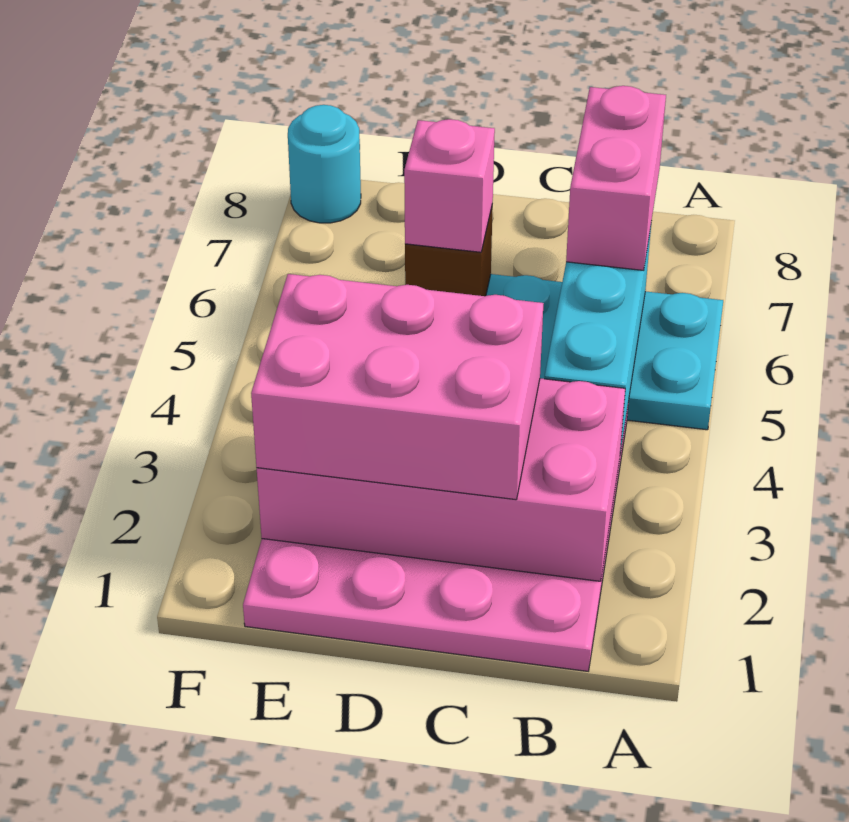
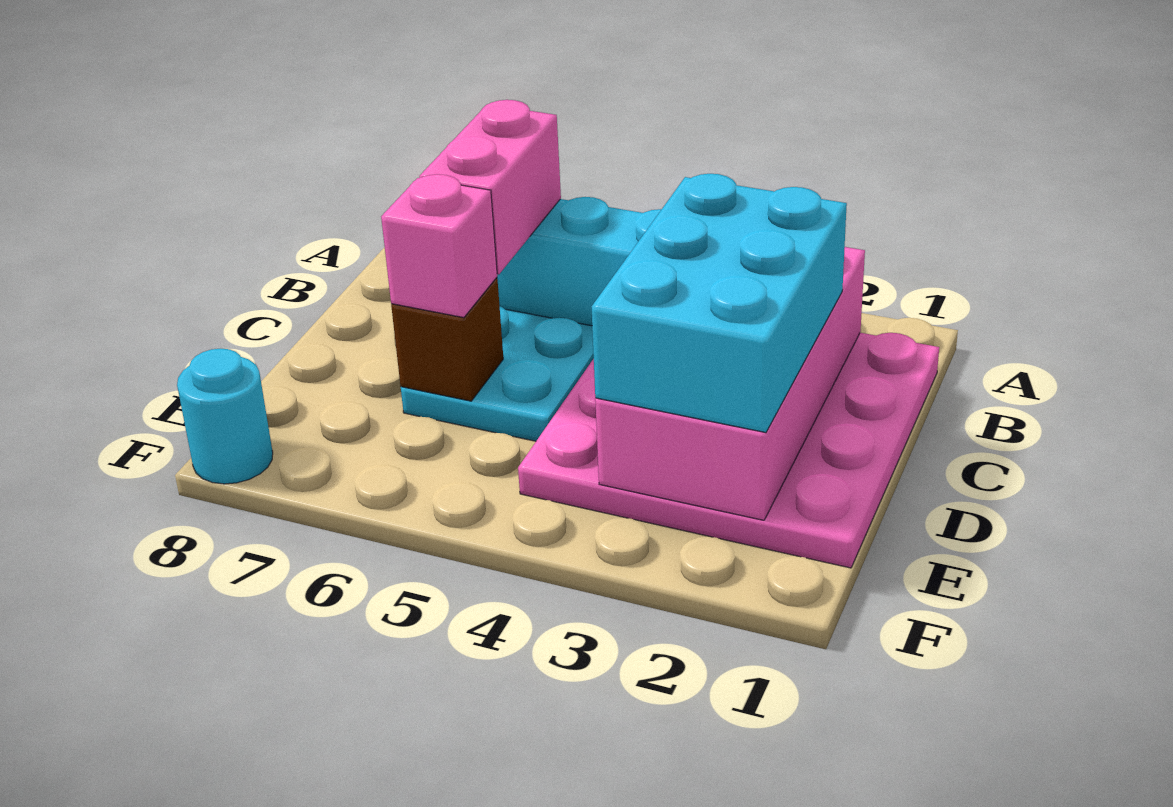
pink brick B6:B7 level 3 -> pink brick B6:C6 level 3
pink brick C2:E3 level 3 -> cyan brick C2:E3 level 3

